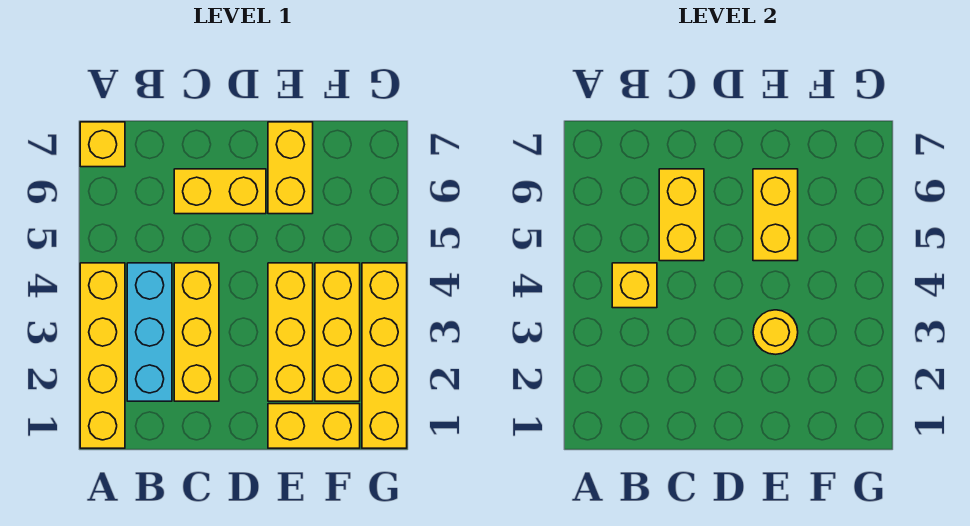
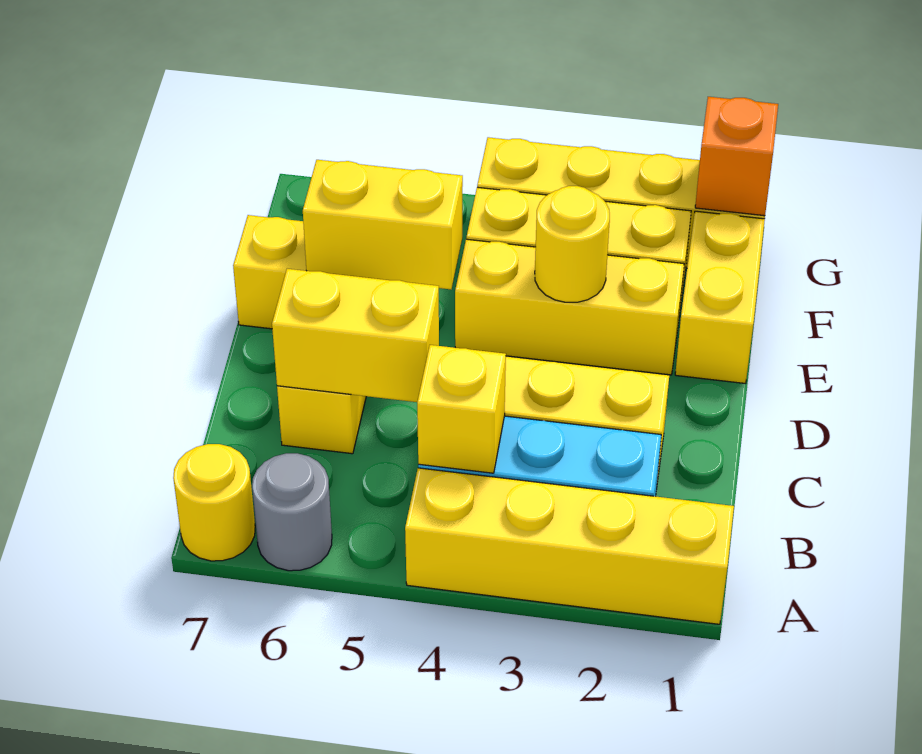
none -> grey round brick A6 level 1
yellow brick A7 level 1 -> yellow round brick A7 level 1
none -> orange brick G1 level 2

